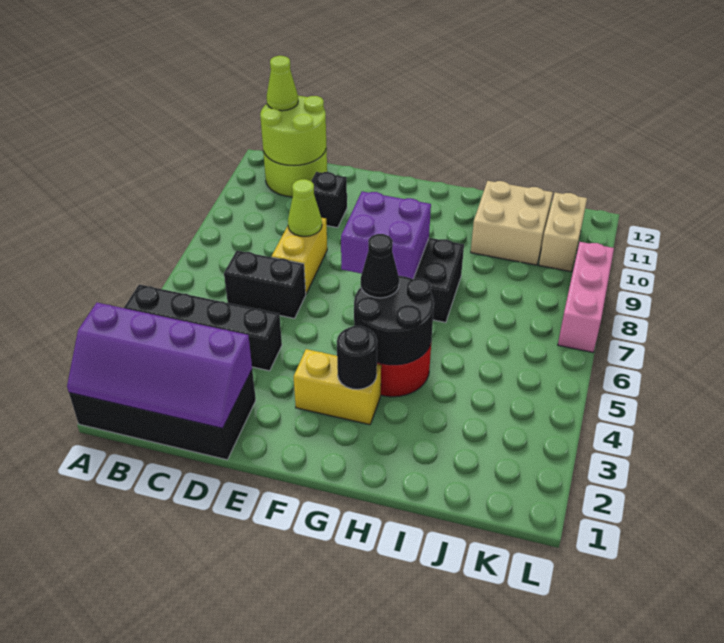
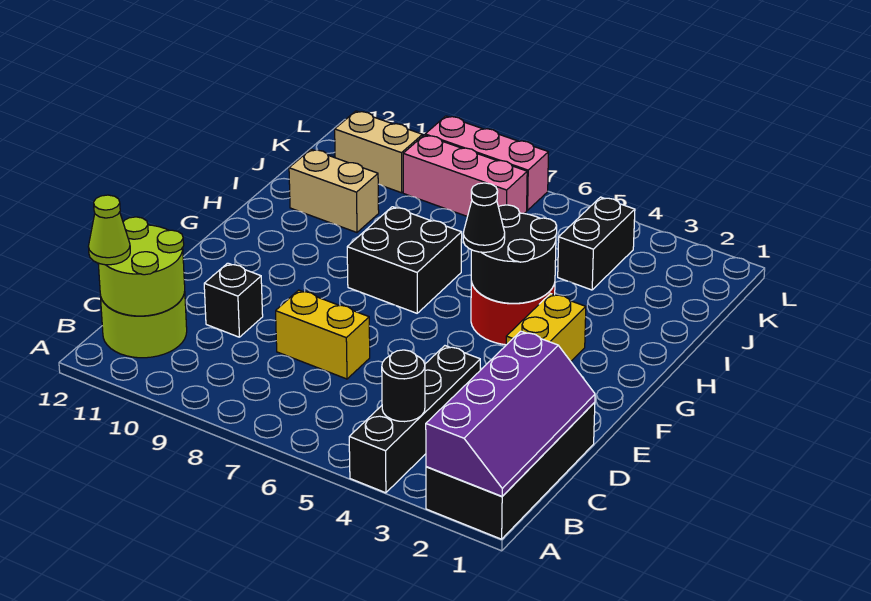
black brick C6:D6 level 1 -> black brick J4:K4 level 1
lime cone D8 level 2 -> none
purple brick F7:G8 level 2 -> none
black round brick G3 level 2 -> black round brick B4 level 2
tan brick I10:J11 level 1 -> tan brick I10:I11 level 1
none -> pink brick K7:K9 level 1

